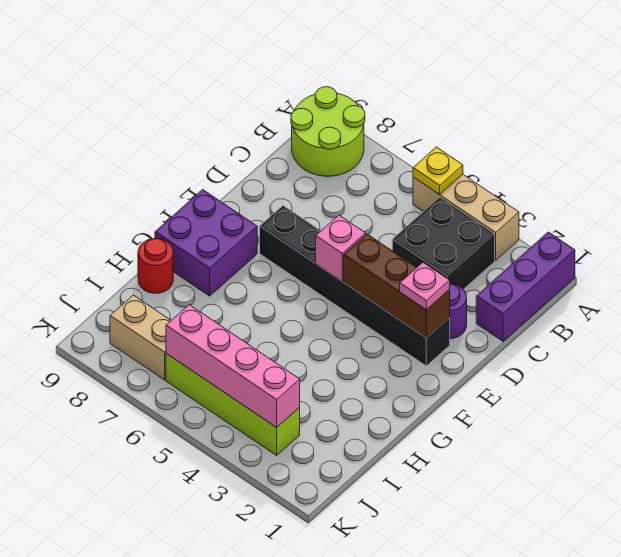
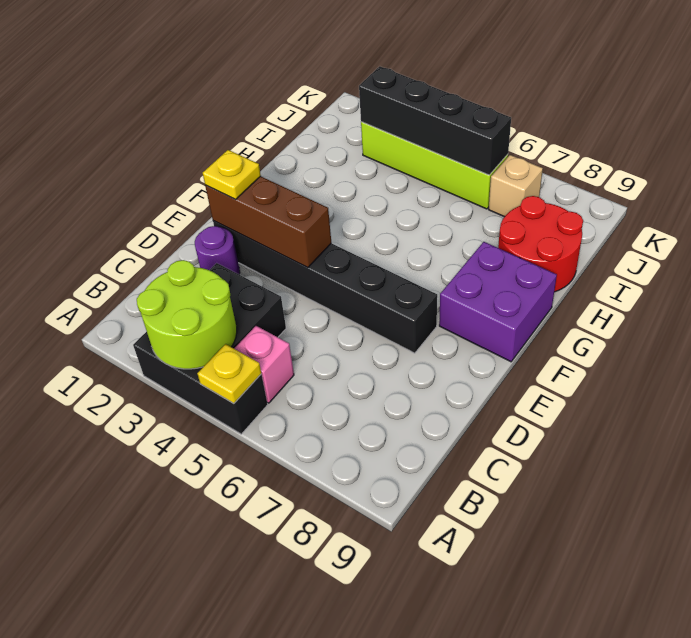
purple brick A1:C1 level 1 -> none
tan brick A3:A5 level 1 -> black brick A3:A5 level 1
lime round brick A8:B9 level 1 -> lime round brick A3:B4 level 2
pink plate E2 level 3 -> yellow plate E2 level 3
pink brick E5 level 2 -> pink brick B5 level 1
red round brick H9 level 1 -> red round brick H8:I9 level 1
pink brick J3:J6 level 2 -> black brick J3:J6 level 2
tan brick J7:J8 level 1 -> tan brick J7 level 1

